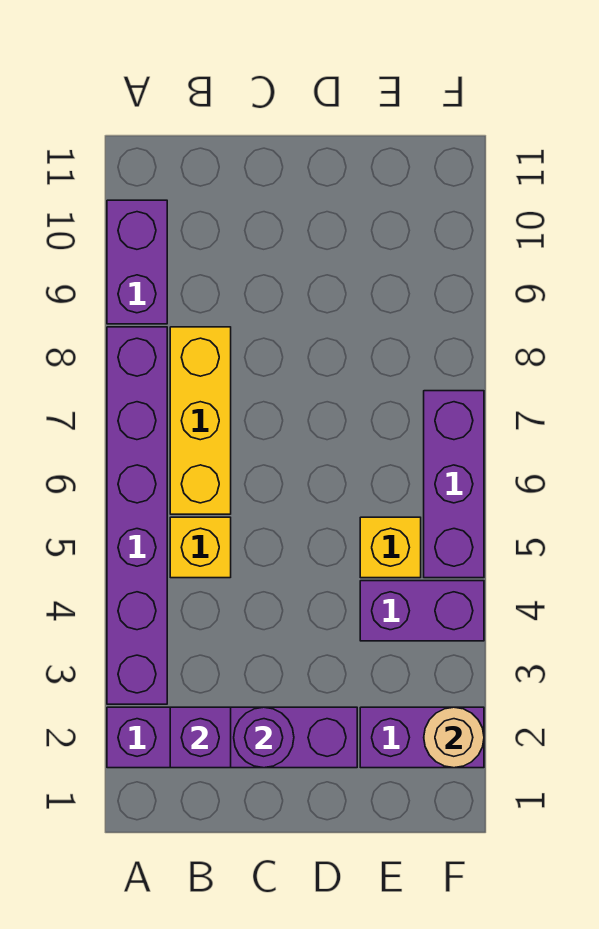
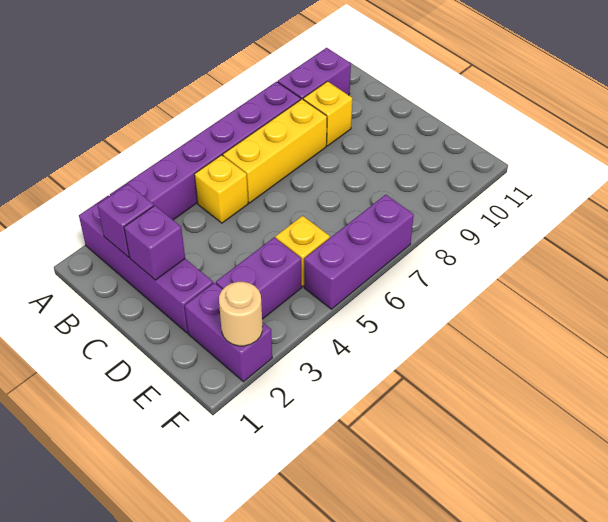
none -> yellow brick B9 level 1
purple round brick C2 level 2 -> purple brick C2 level 2
purple brick E4:F4 level 1 -> purple brick E3:E4 level 1

